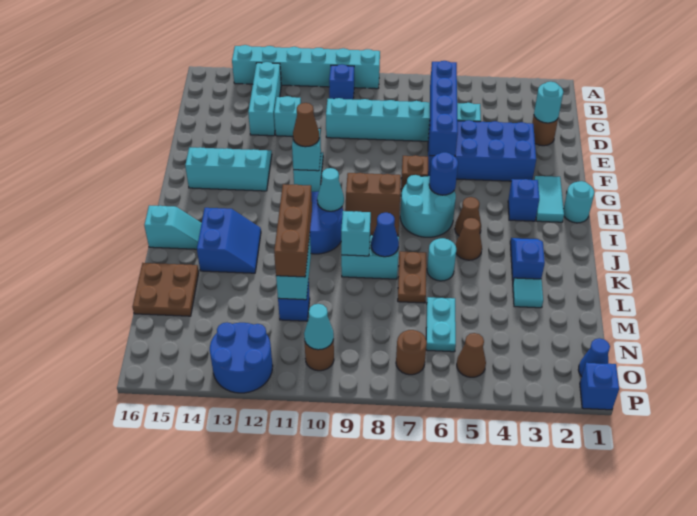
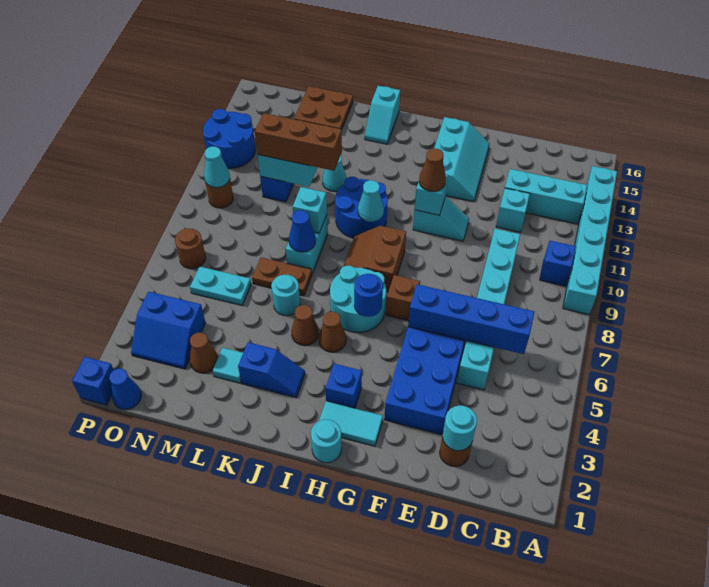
blue slope J13:K14 level 1 top 14 -> blue slope N3:O4 level 1 top 4
none -> cyan cone K12 level 1
brown cone O5 level 1 -> brown cone M3 level 1

